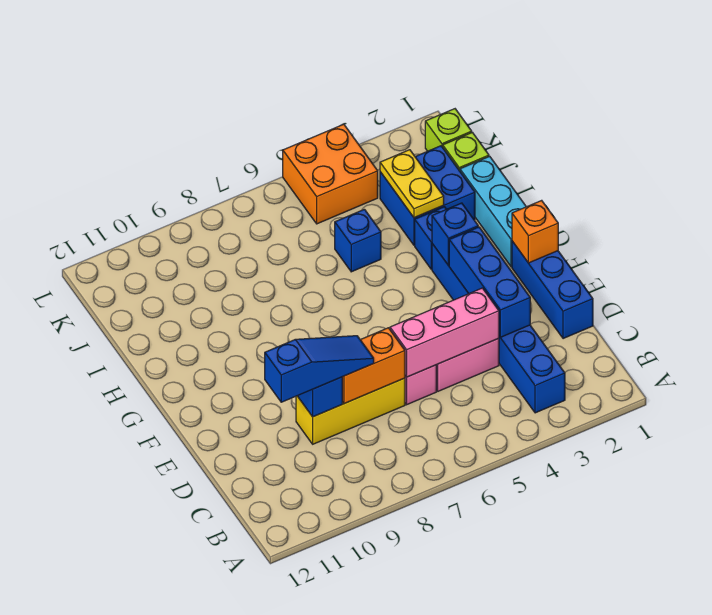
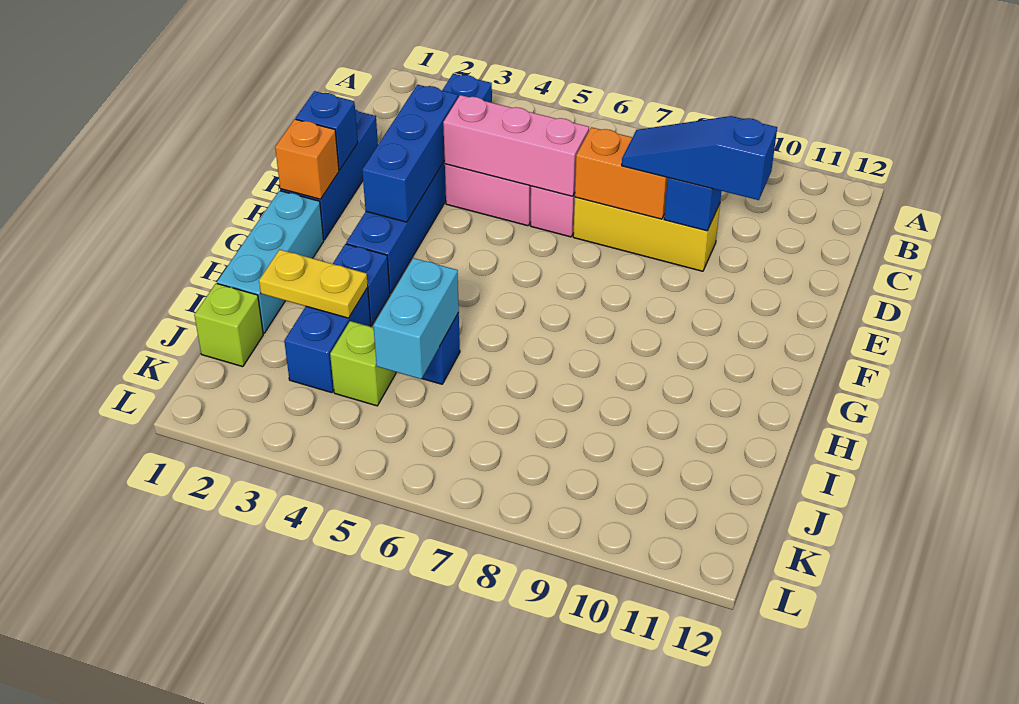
blue brick G3 level 2 -> blue brick E1 level 2
blue brick I2:J3 level 1 -> blue brick I3:J3 level 1
yellow plate I3:J3 level 2 -> yellow plate I2:I3 level 2
none -> cyan brick I5:J5 level 2
lime brick K1 level 1 -> lime brick J4 level 1
orange brick K4:L5 level 1 -> none

